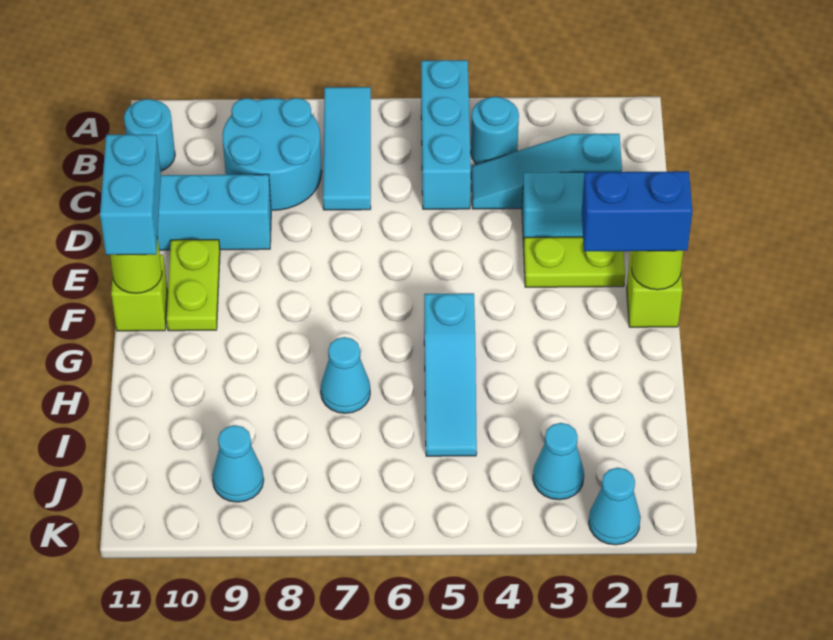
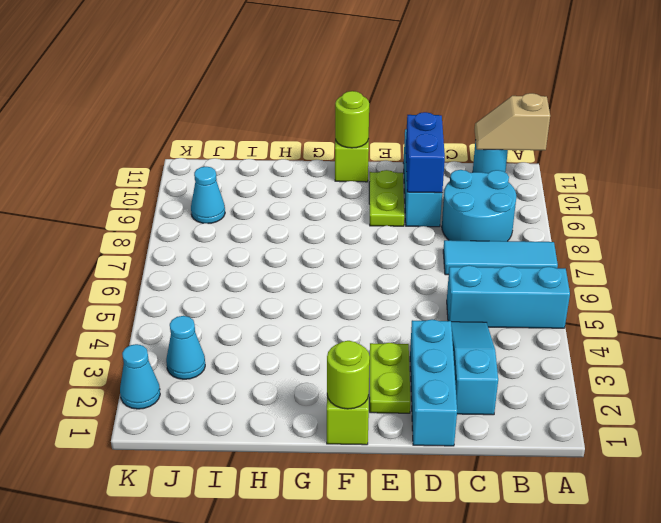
none -> tan slope A11:B11 level 2 top A
cyan round brick B4 level 1 -> none
lime plate E10:F10 level 1 -> lime plate E9:E10 level 1
cyan brick E11:F11 level 3 -> none
blue brick F1:F2 level 3 -> blue brick D9:D10 level 2
cyan slope G5:I5 level 1 top G -> none
cyan cone H7 level 1 -> none

